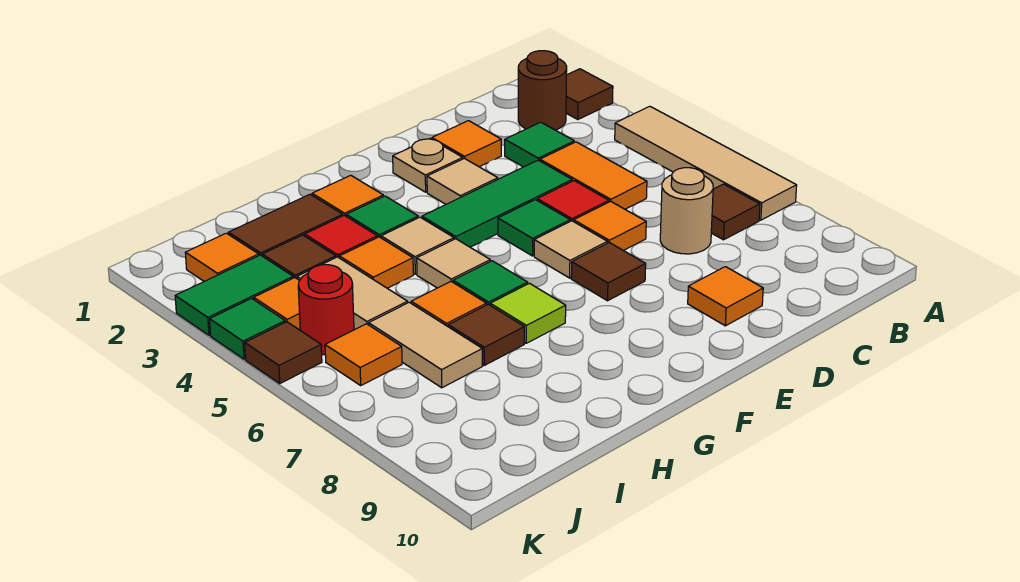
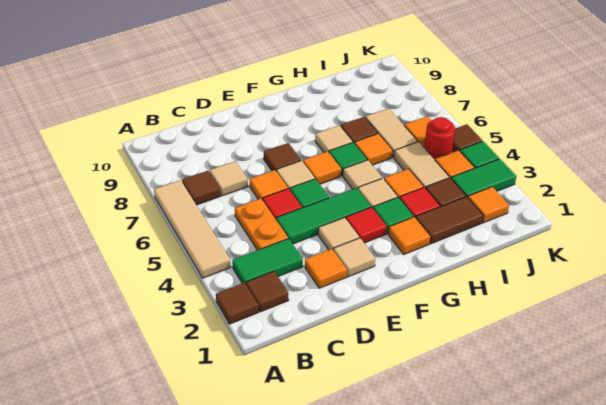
brown round brick B2 level 1 -> brown tile B2 level 1
green tile C3 level 1 -> green tile B3:C3 level 1
orange tile C4:C5 level 1 -> orange plate C4:C5 level 1
tan round brick C7 level 1 -> tan tile C7 level 1
orange tile D9 level 1 -> orange tile F6 level 1
tan plate E2 level 1 -> tan tile E2 level 1
none -> red tile F3 level 1
lime tile G7 level 1 -> tan tile G7 level 1

